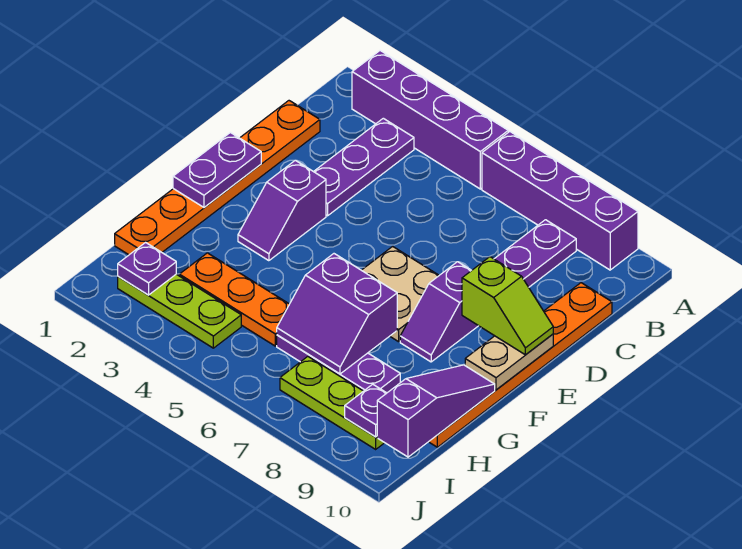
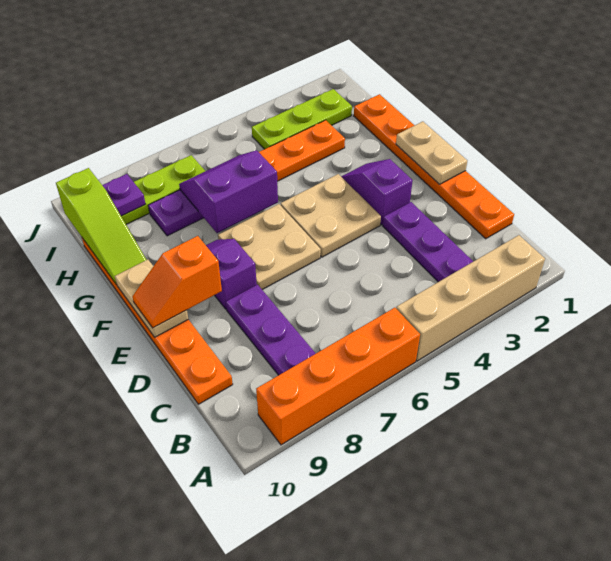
purple brick A2:A5 level 1 -> tan brick A2:A5 level 1
purple brick A6:A9 level 1 -> orange brick A6:A9 level 1
purple plate E1:F1 level 2 -> tan plate E1:F1 level 2
none -> tan plate E4:F5 level 1
lime slope E9:E10 level 3 top 9 -> orange slope E9:E10 level 3 top 9
purple slope G10:I10 level 2 top I -> lime slope G10:I10 level 2 top I
purple plate I2 level 2 -> none

